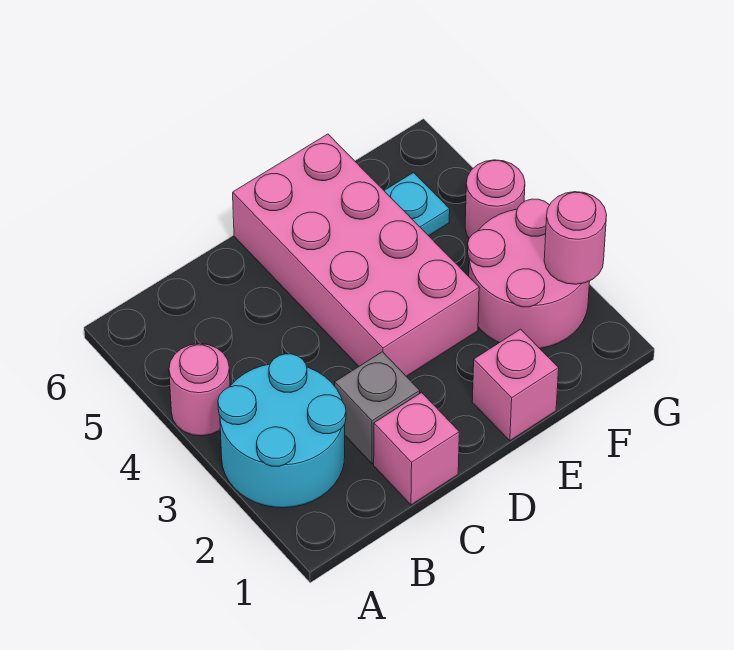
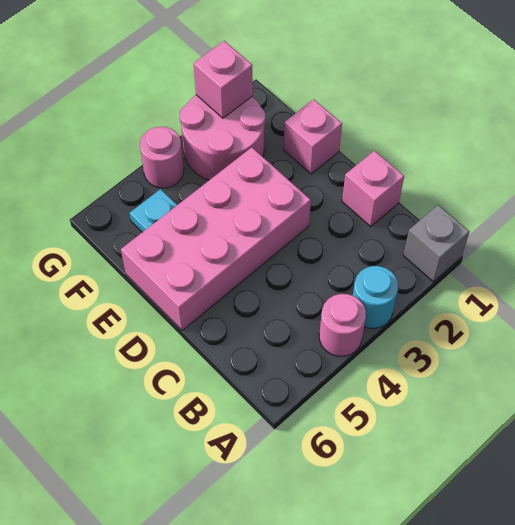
cyan round brick A2:B3 level 1 -> cyan round brick A3 level 1
grey brick C2 level 1 -> grey brick A1 level 1
pink round brick G2 level 2 -> pink brick G2 level 2

